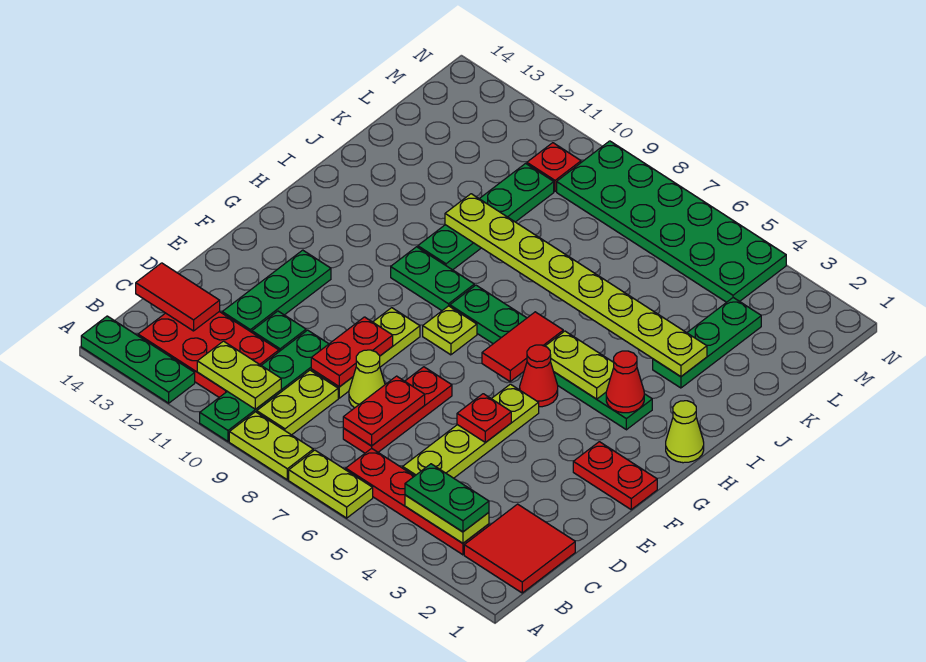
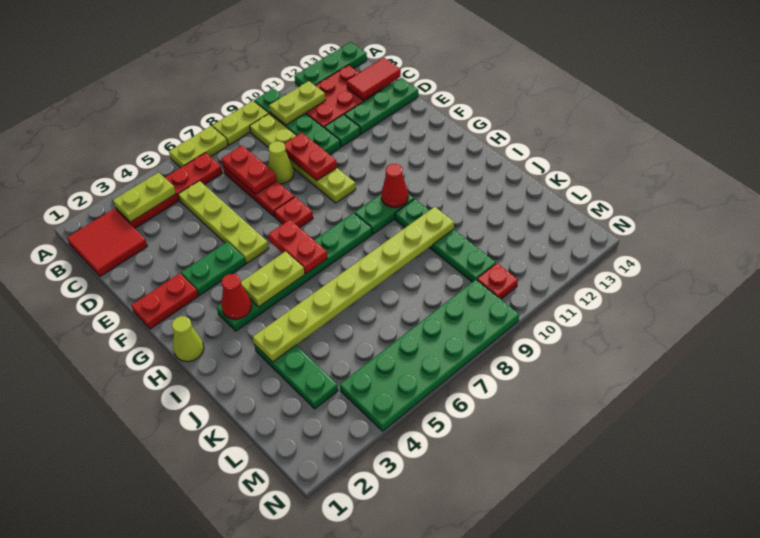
green plate B3:B4 level 3 -> green plate F3:F4 level 1
green plate D12:F12 level 1 -> green plate D12:D14 level 1
red plate E5 level 2 -> red plate F7 level 1
red cone G5 level 1 -> red cone H10 level 2
red tile G6:H6 level 2 -> red plate G6:H6 level 2
lime plate G8 level 1 -> none

